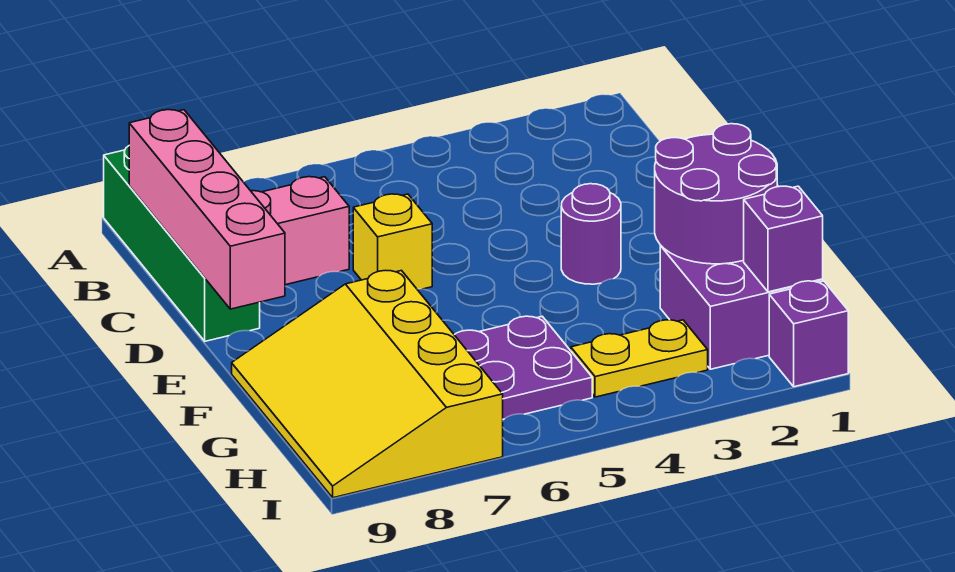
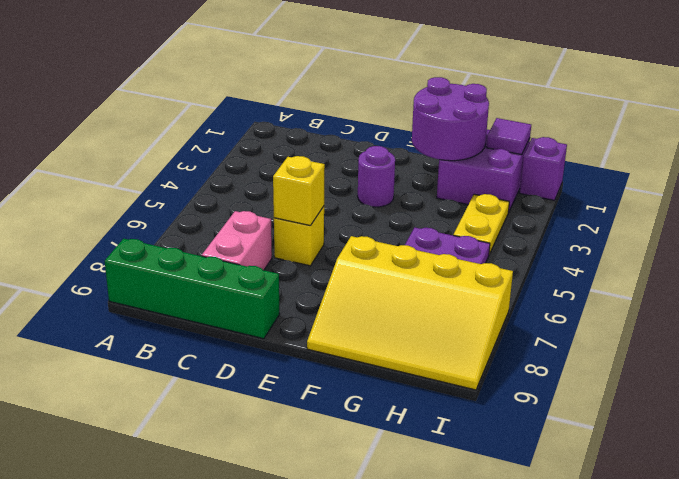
pink brick B9:E9 level 2 -> none
none -> yellow brick D6 level 2
purple brick H1 level 2 -> purple tile H1 level 2

